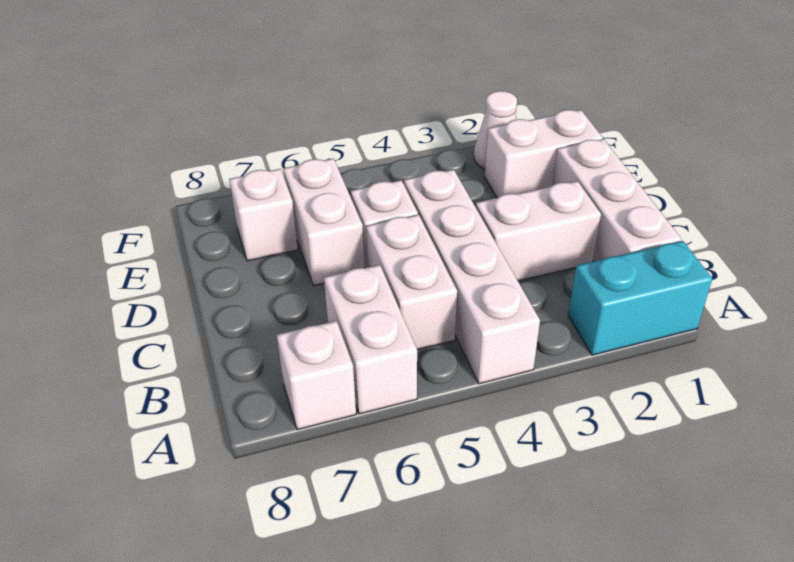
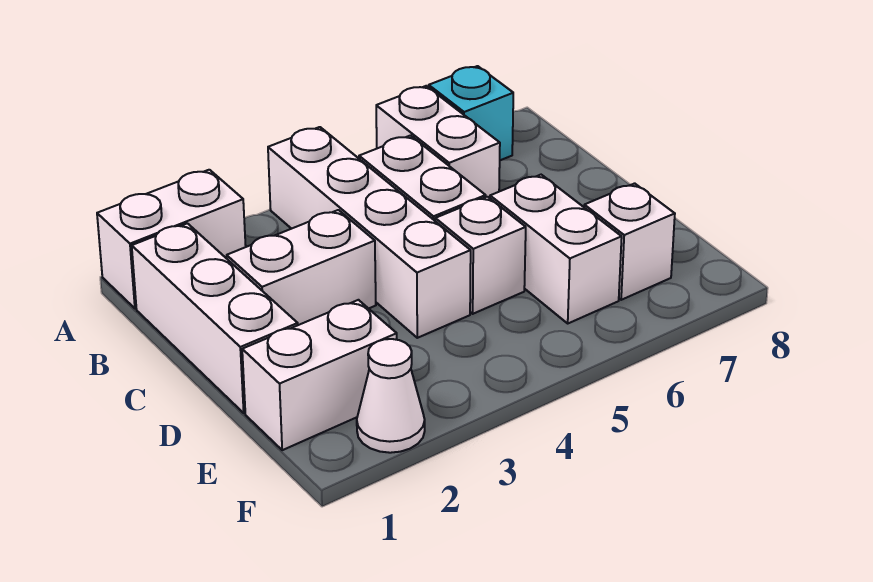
cyan brick A1:A2 level 1 -> white brick A1:A2 level 1
white brick A7 level 1 -> cyan brick A7 level 1

